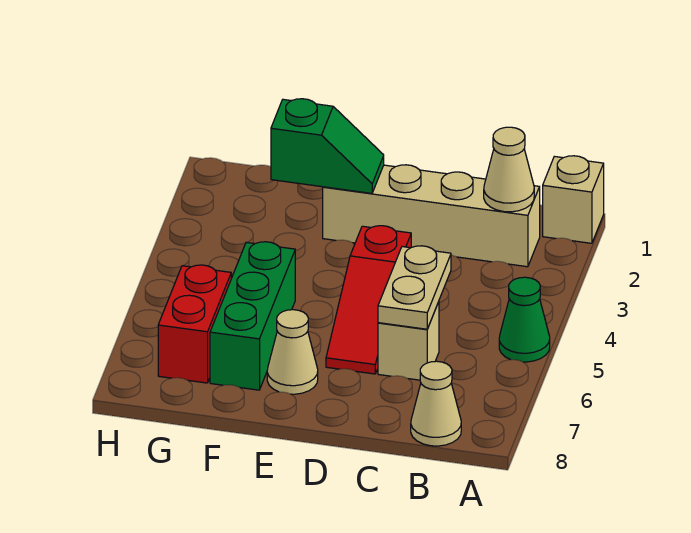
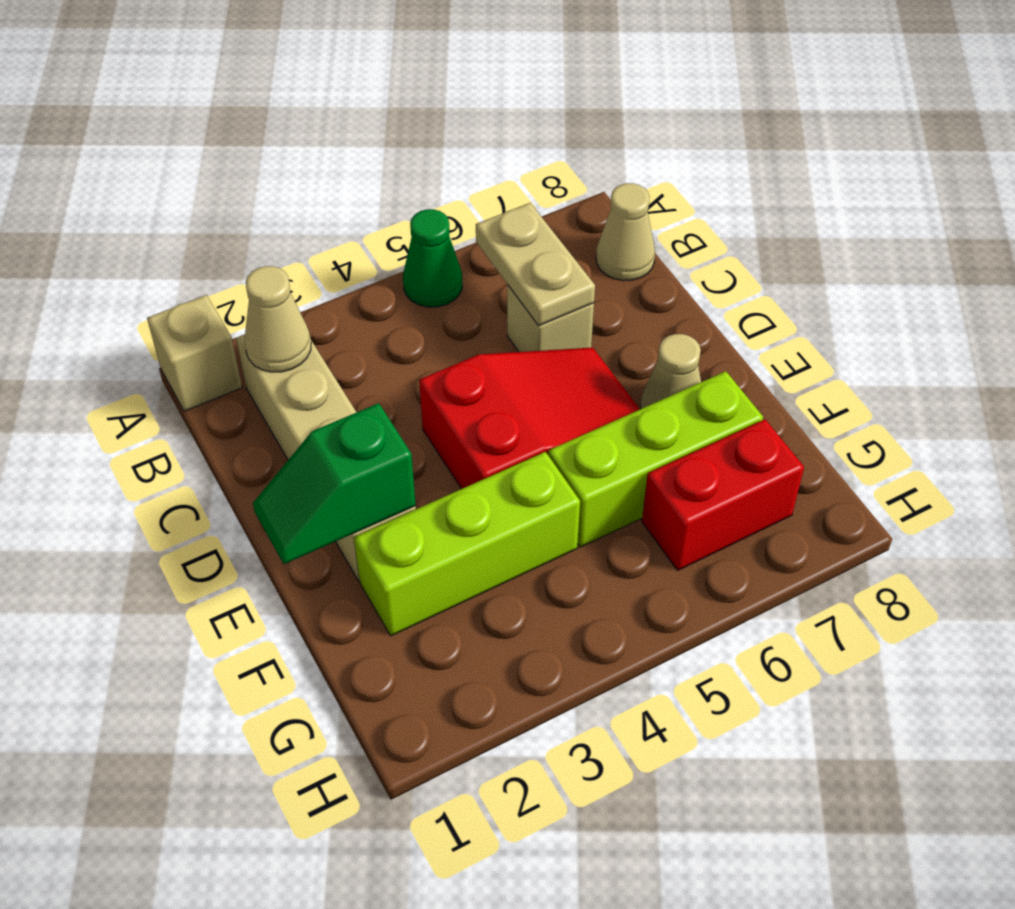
tan plate C5:C6 level 2 -> tan plate B6:C6 level 2
red slope D4:D6 level 1 top 4 -> red slope D4:E6 level 1 top 4
green slope E2:F2 level 2 top F -> green slope E1:E2 level 2 top 2
none -> lime brick F2:F4 level 1
green brick F5:F7 level 1 -> lime brick F5:F7 level 1

